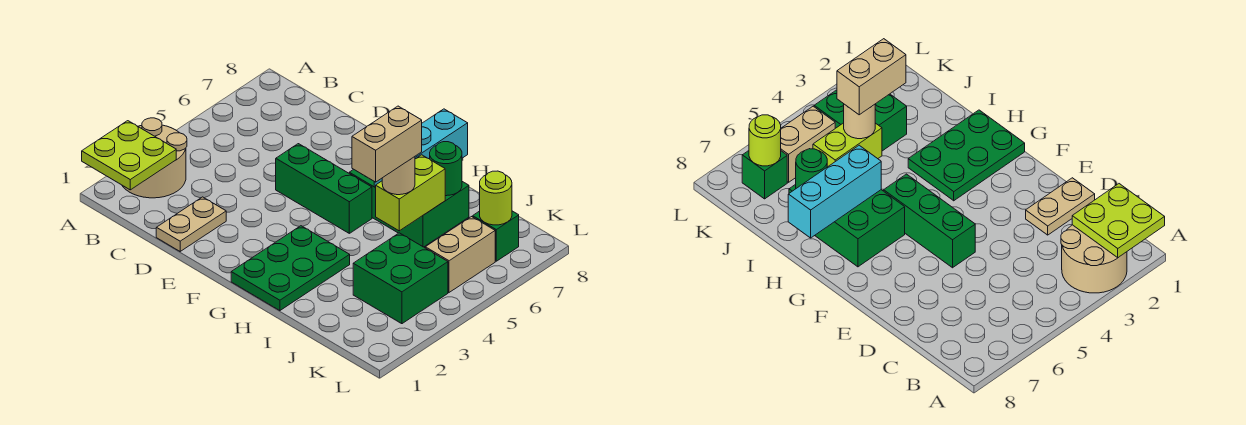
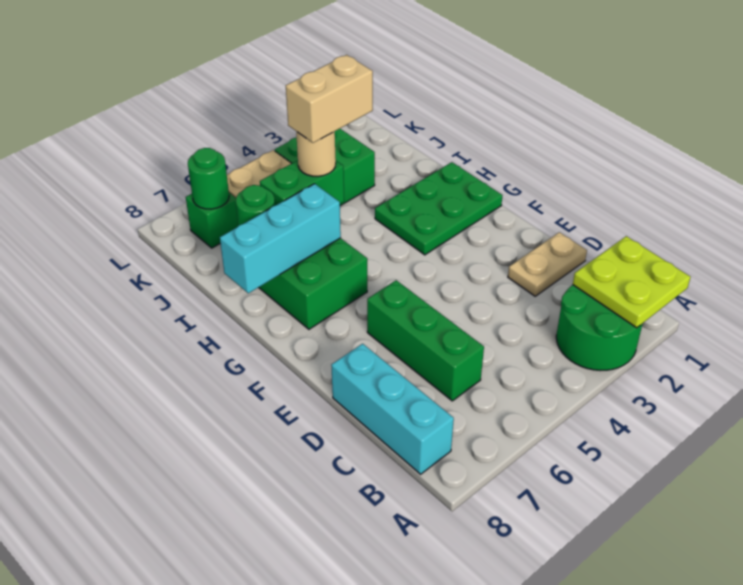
tan round brick A2:B3 level 1 -> green round brick A2:B3 level 1
none -> cyan brick B8:D8 level 1
green brick E5:G5 level 1 -> green brick C6:E6 level 1
lime brick I5:I6 level 2 -> green brick I5:I6 level 2
lime round brick K7 level 2 -> green round brick K7 level 2

